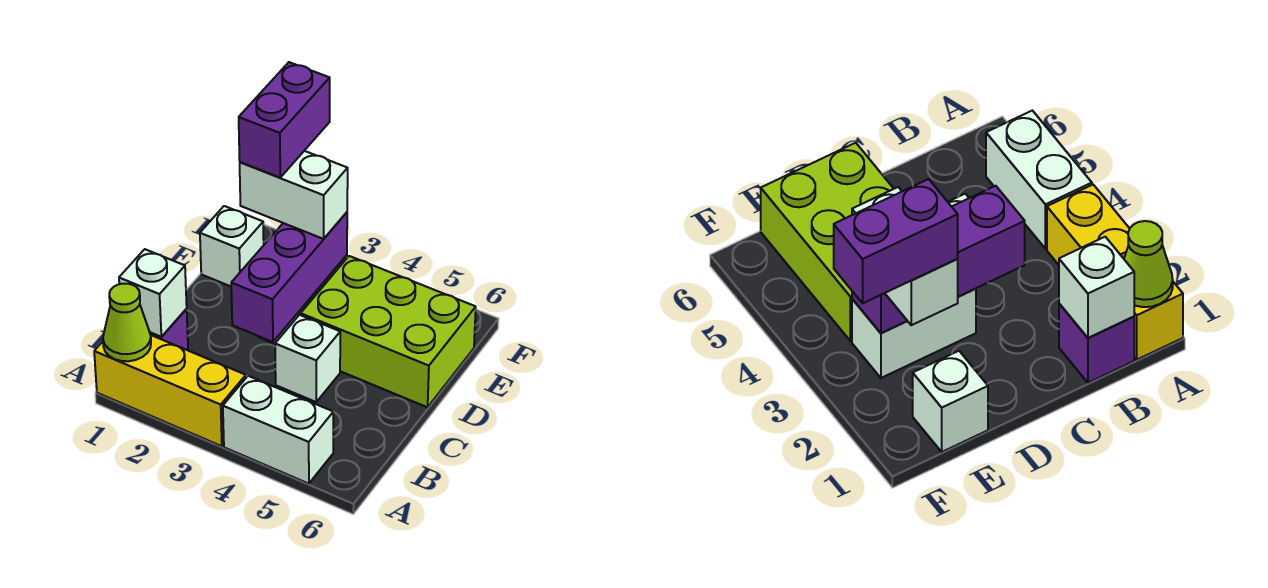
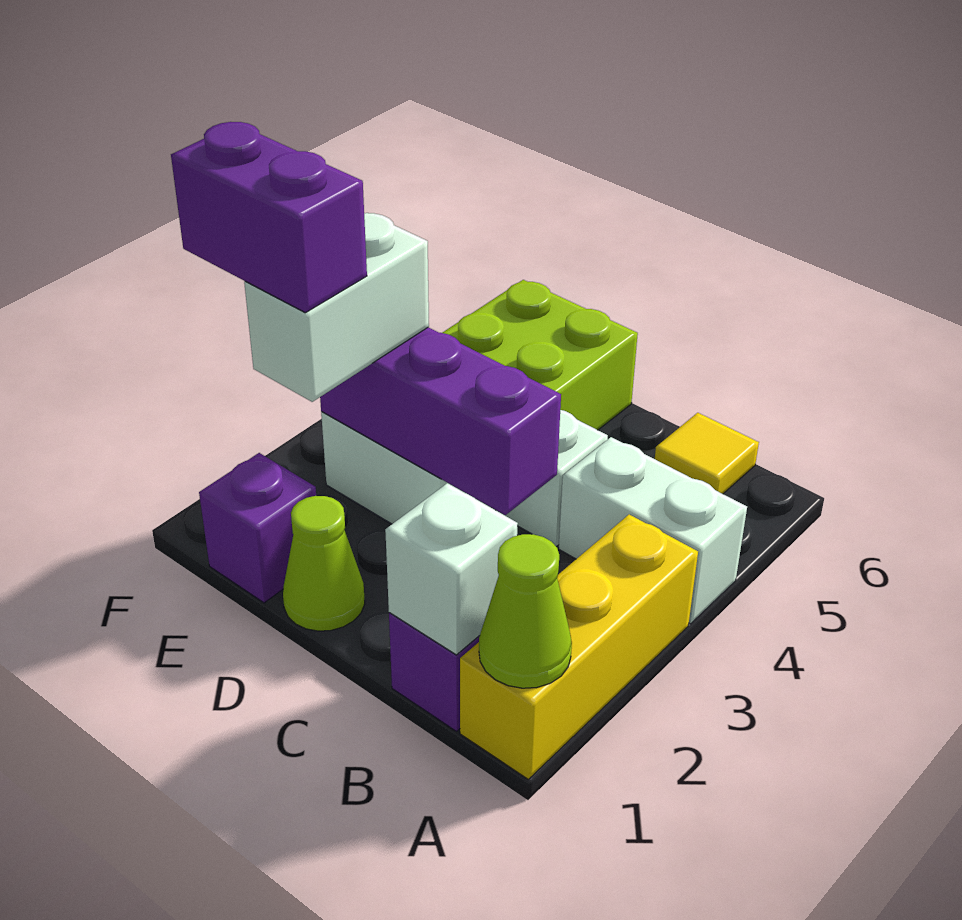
white brick A4:A5 level 1 -> white brick A4:B4 level 1
none -> yellow tile B6 level 1
none -> lime cone D1 level 1
white brick E1 level 1 -> purple brick E1 level 1

